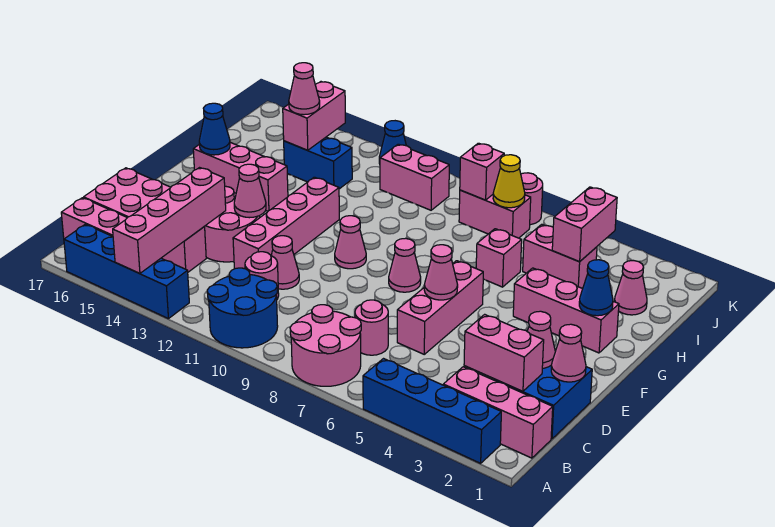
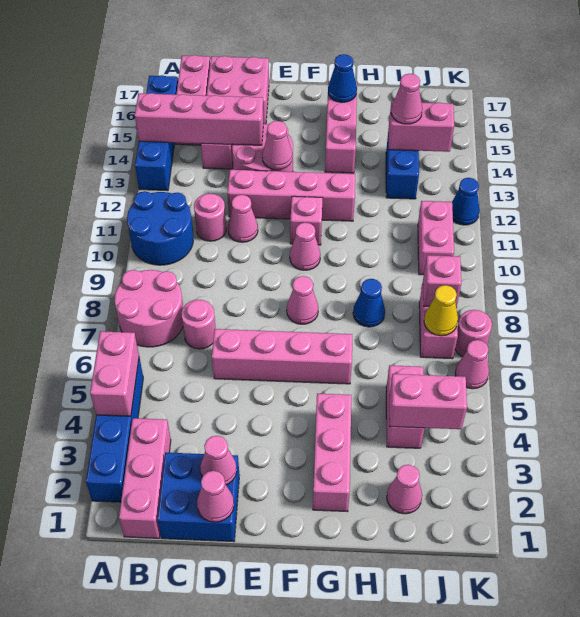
pink brick C2:C3 level 2 -> pink brick A4:A5 level 2
pink brick D6:F6 level 1 -> pink brick D6:G6 level 1
pink cone E6 level 2 -> pink cone K6 level 1
blue cone G2 level 2 -> blue cone H8 level 1
pink brick H6 level 1 -> pink brick F11 level 1

